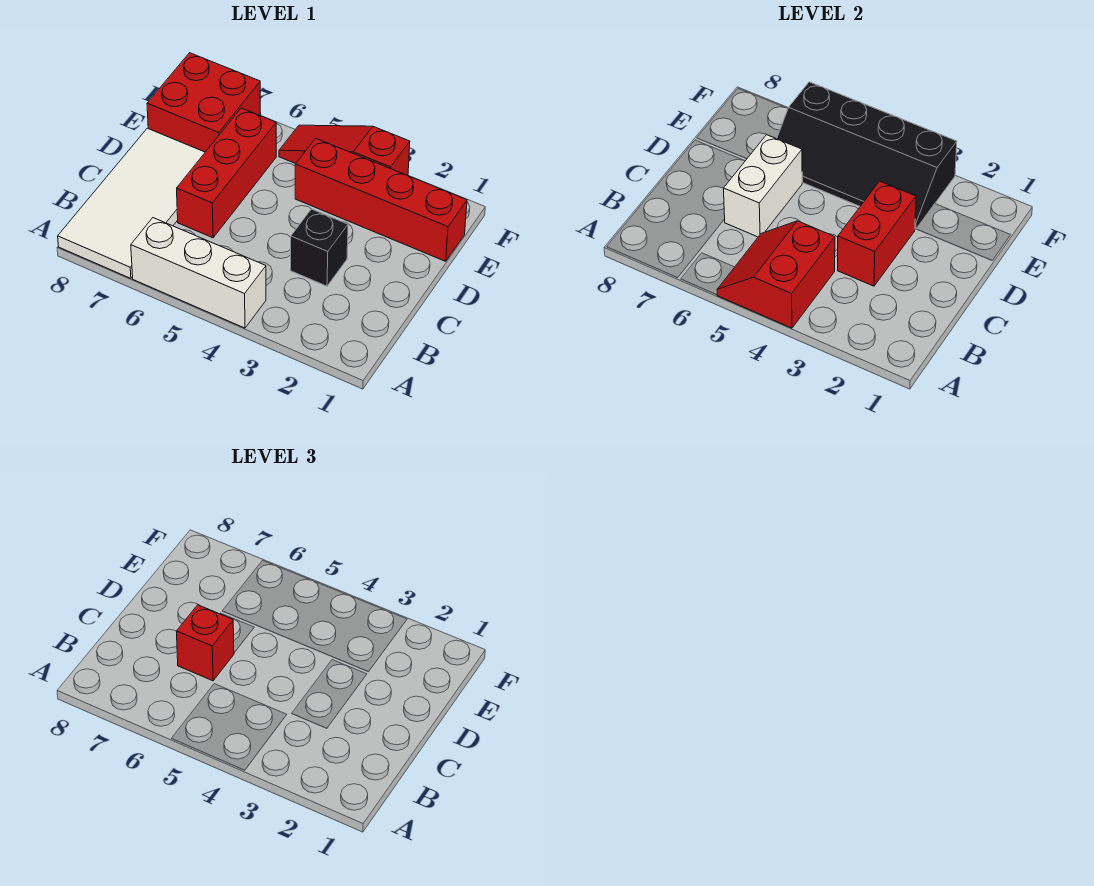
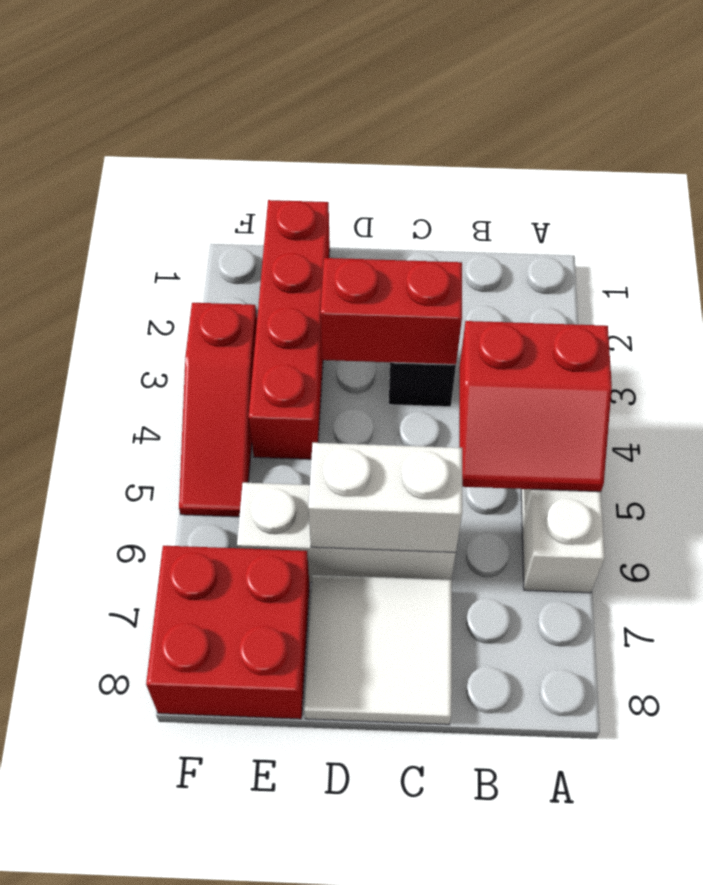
white tile A7:D8 level 1 -> white tile C7:D8 level 1
red brick C6:E6 level 1 -> white brick C6:E6 level 1
red brick C6 level 3 -> none
black slope E3:F6 level 2 top F -> none

